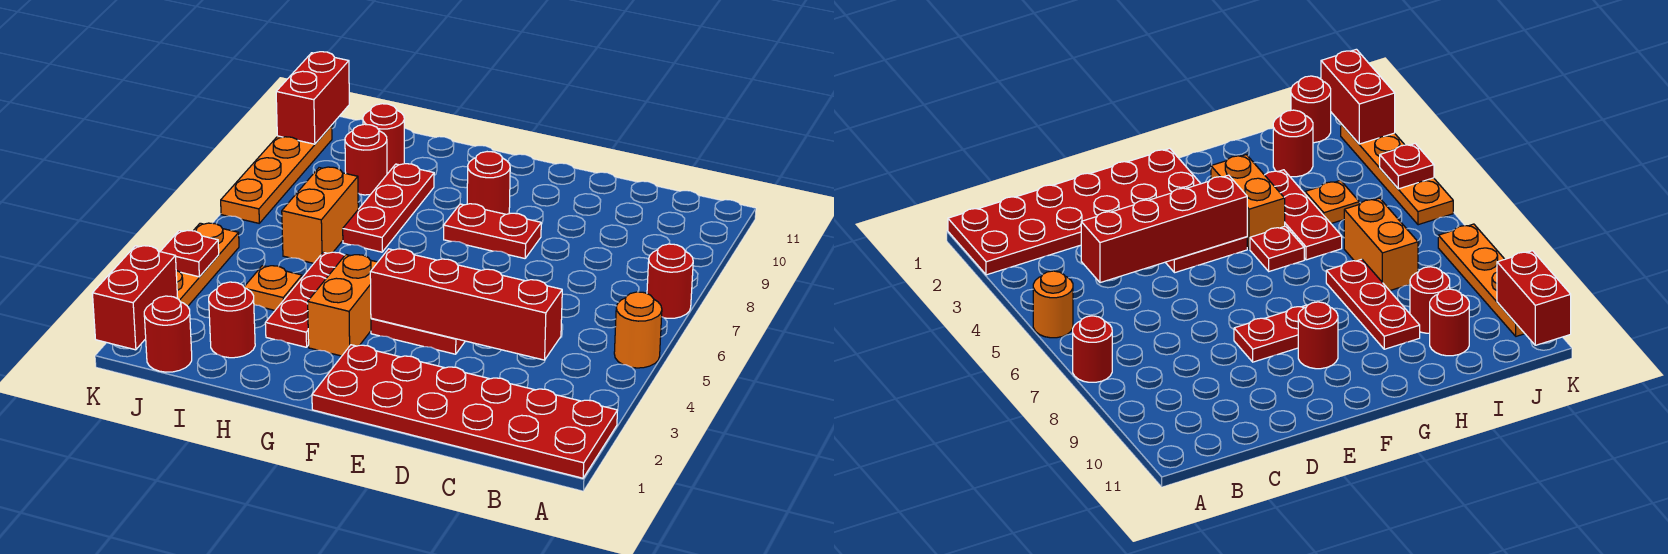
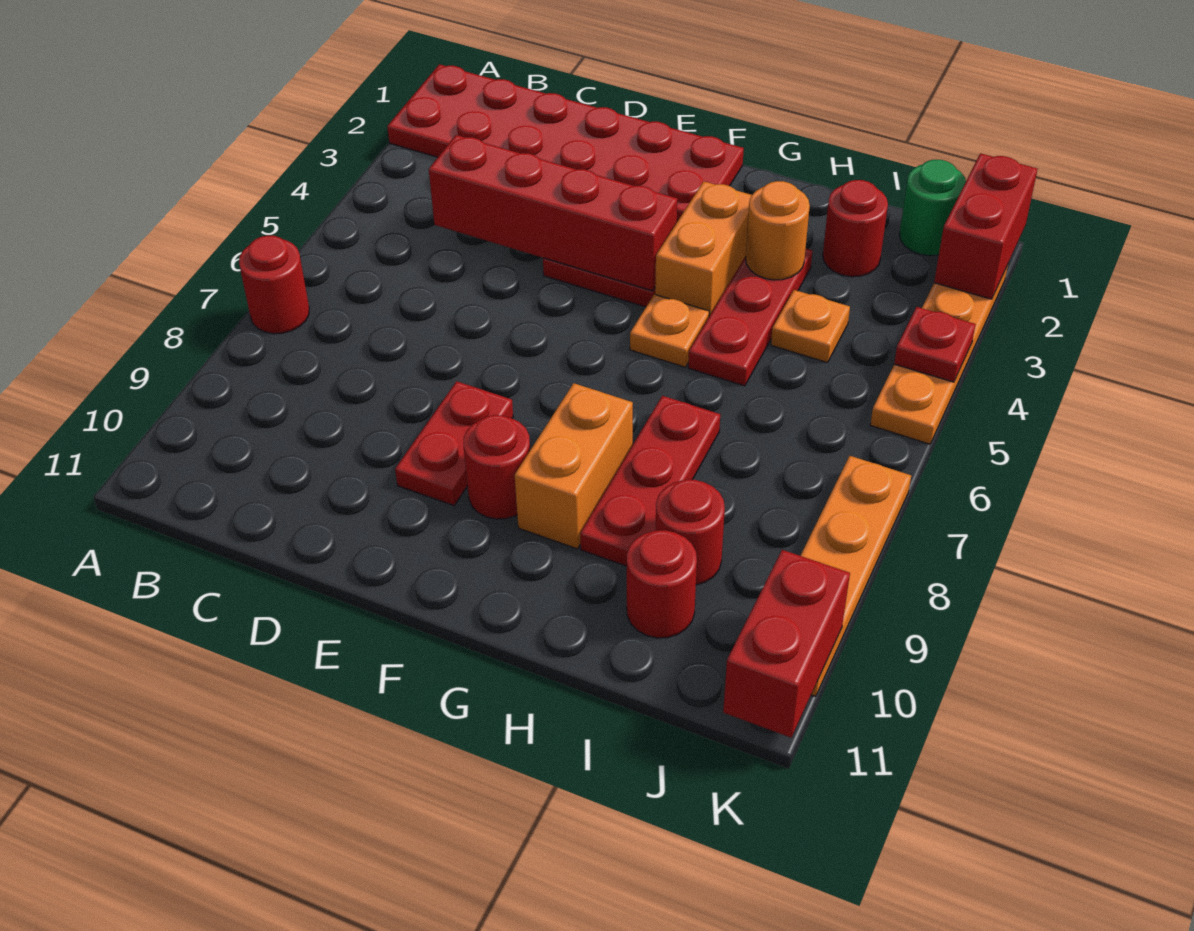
orange round brick A5 level 1 -> orange round brick H3 level 2
red plate E8:F8 level 1 -> red plate E8:E9 level 1
red plate G5 level 1 -> orange plate G5 level 1
orange brick I6:I7 level 1 -> orange brick G8:G9 level 1
red round brick J1 level 1 -> green round brick J1 level 1

